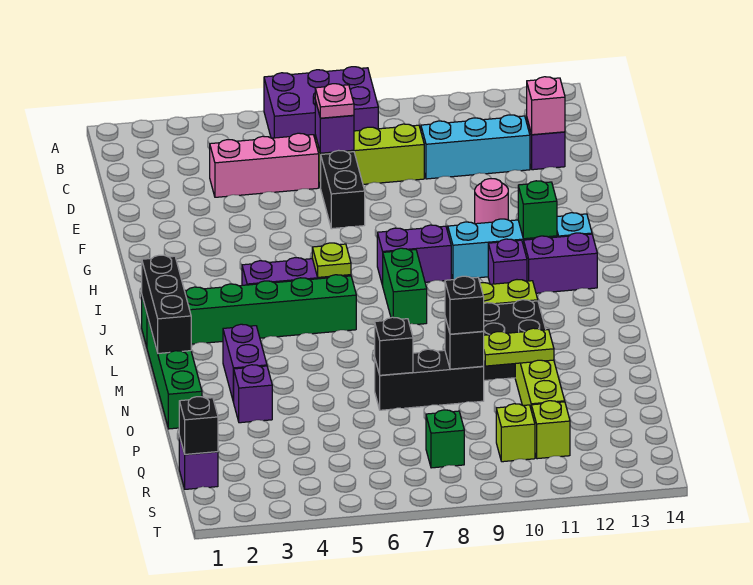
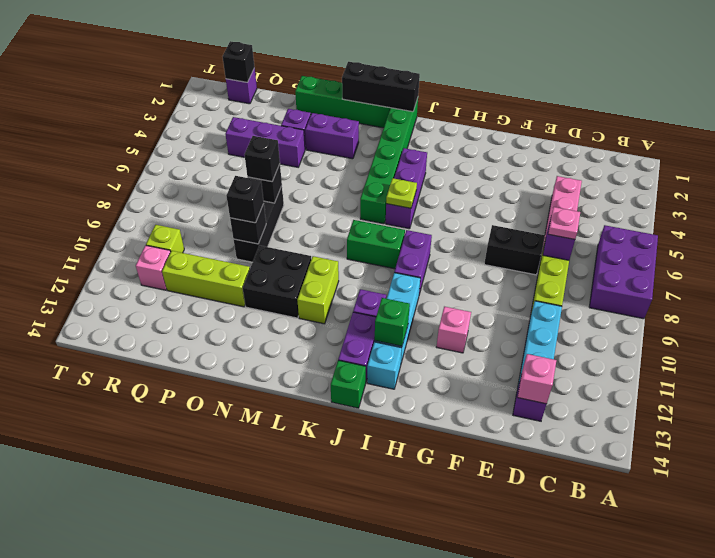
pink round brick G11 level 1 -> pink brick G11 level 1
none -> purple brick O4:Q4 level 1
none -> black brick O7 level 3
lime plate O10:O11 level 2 -> none
green brick R8 level 1 -> green brick J14 level 1
lime brick R11 level 1 -> pink brick R11 level 1

